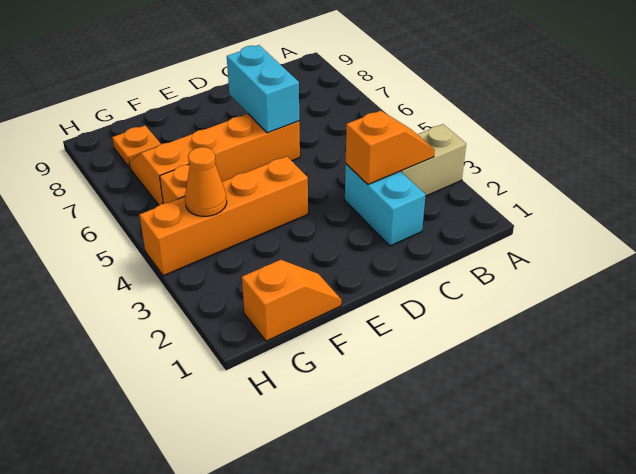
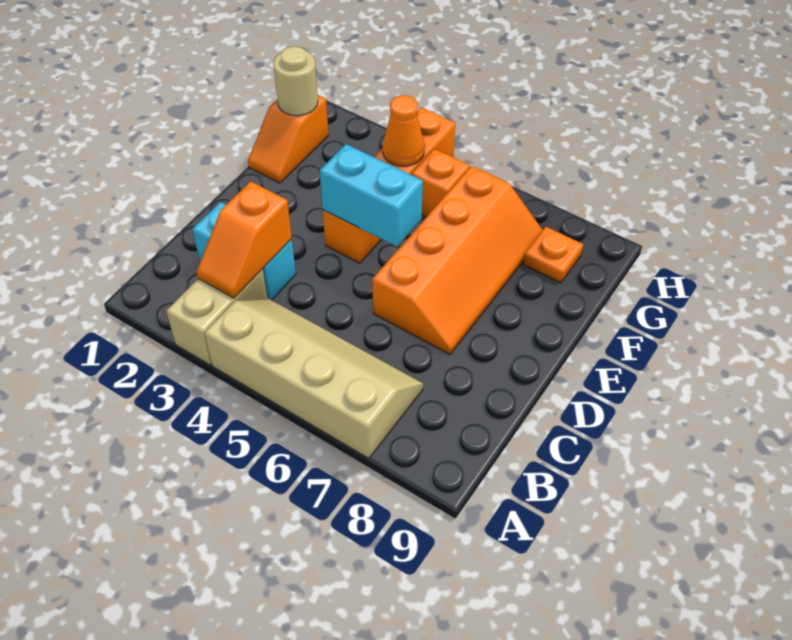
none -> tan slope A4:B7 level 1 top A
cyan brick D6:D7 level 2 -> cyan brick E4:E5 level 2
none -> tan round brick G1 level 2

